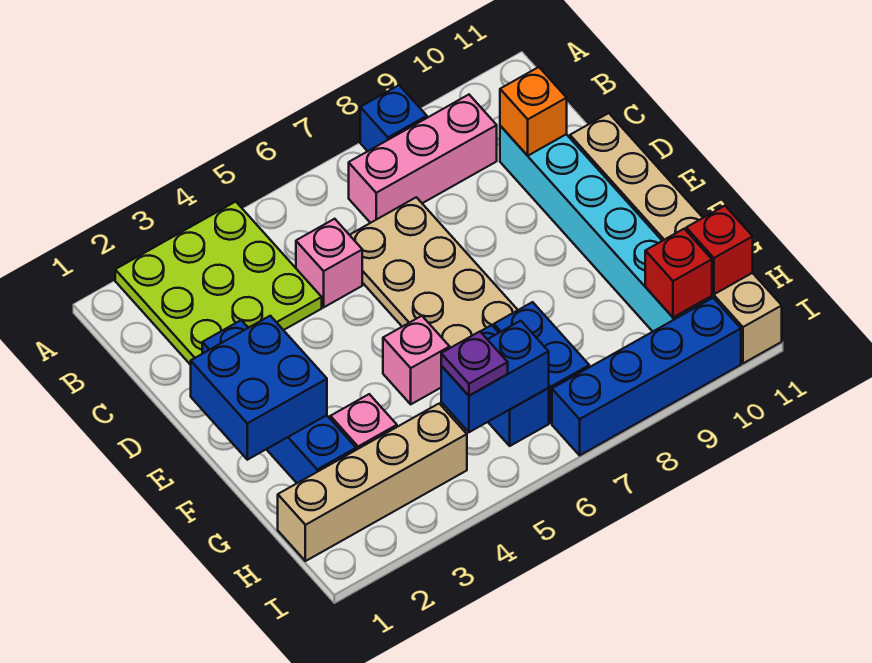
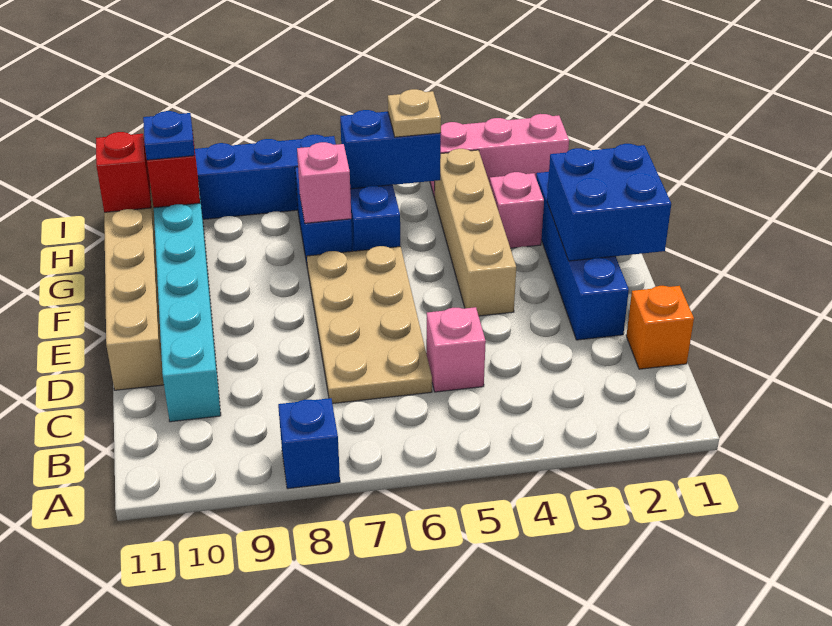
lime plate A2:C4 level 1 -> none
pink brick B7:B9 level 1 -> pink brick I2:I4 level 1
orange brick C10 level 2 -> orange brick C1 level 1
pink brick F5 level 1 -> pink brick G7 level 2
tan brick H1:H4 level 1 -> tan brick E4:H4 level 1
purple plate H5 level 3 -> tan plate H5 level 3
none -> blue plate H10 level 3

